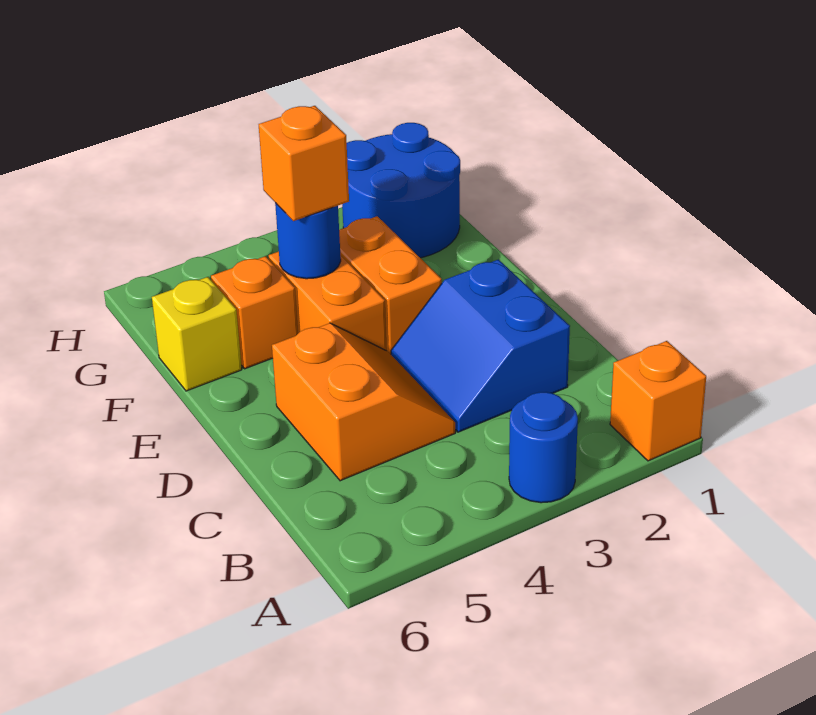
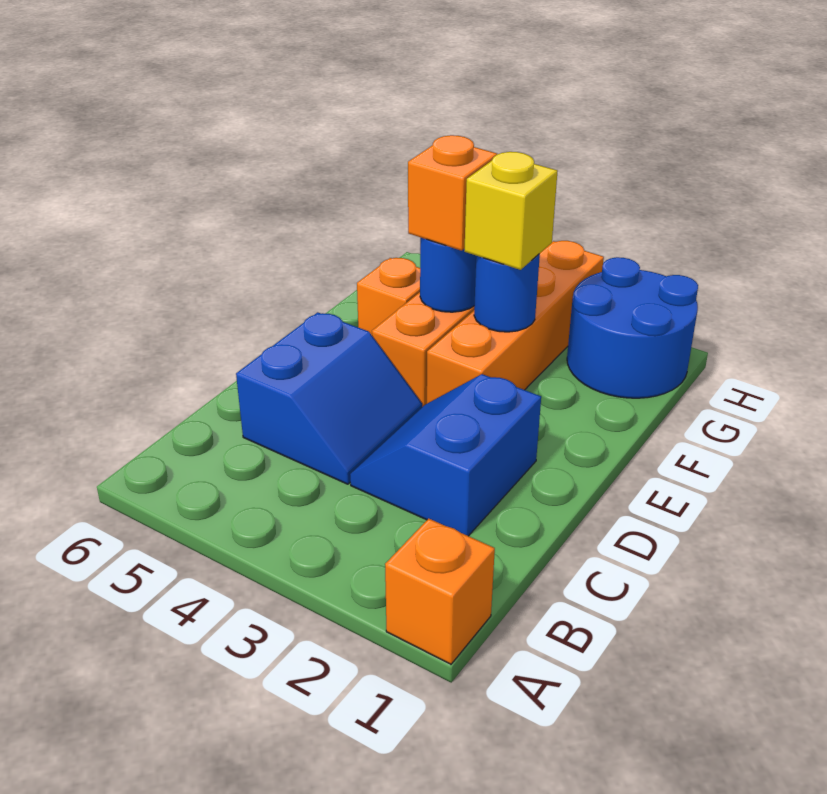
blue round brick A3 level 1 -> blue round brick F3 level 2
orange slope C4:D5 level 1 top 5 -> blue slope C4:D5 level 1 top 5
orange brick E3:F3 level 1 -> orange brick E3:H3 level 1
yellow brick F6 level 1 -> yellow brick F3 level 3

